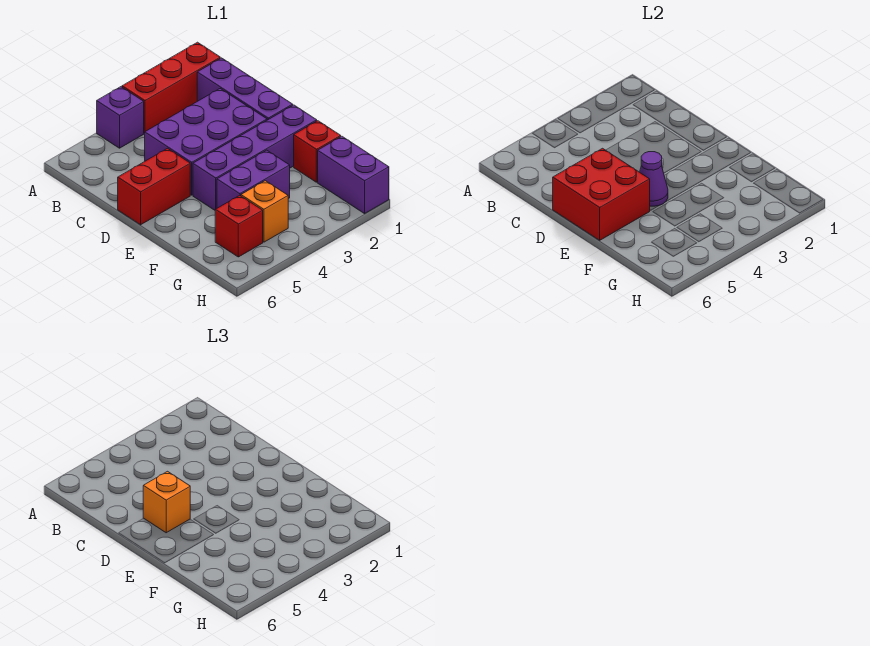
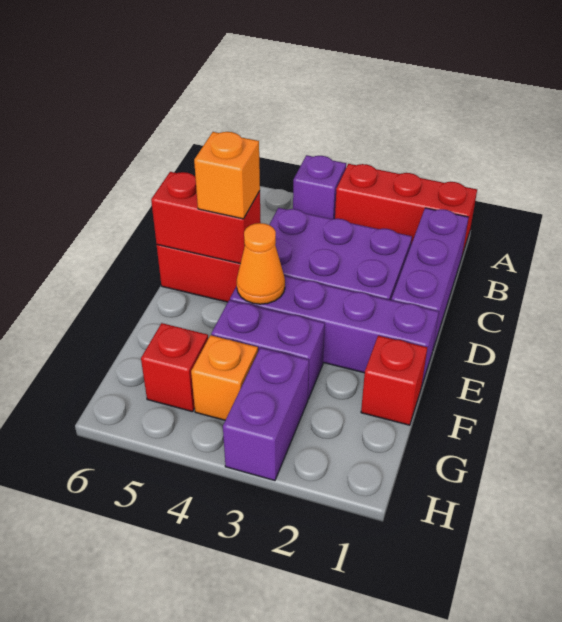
red brick D5:E6 level 2 -> red brick D5:D6 level 2
purple cone E4 level 2 -> orange cone E4 level 2
purple brick G1:H1 level 1 -> purple brick G3:H3 level 1

